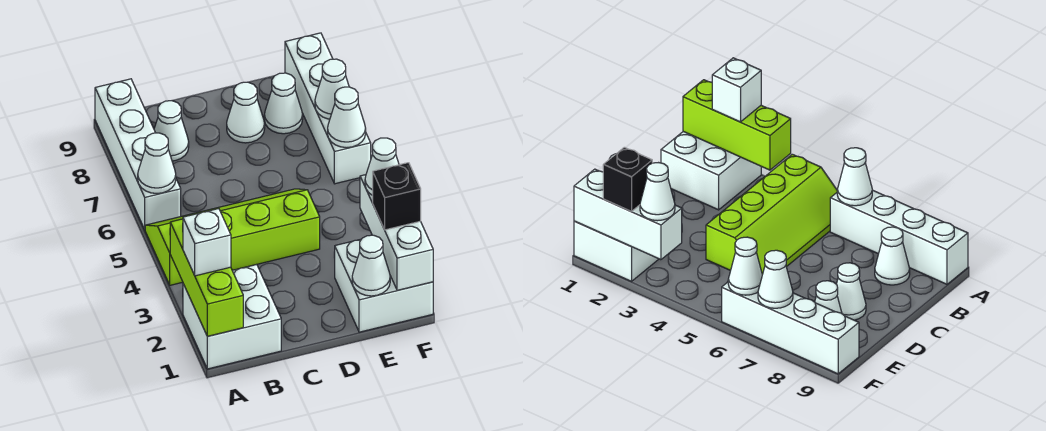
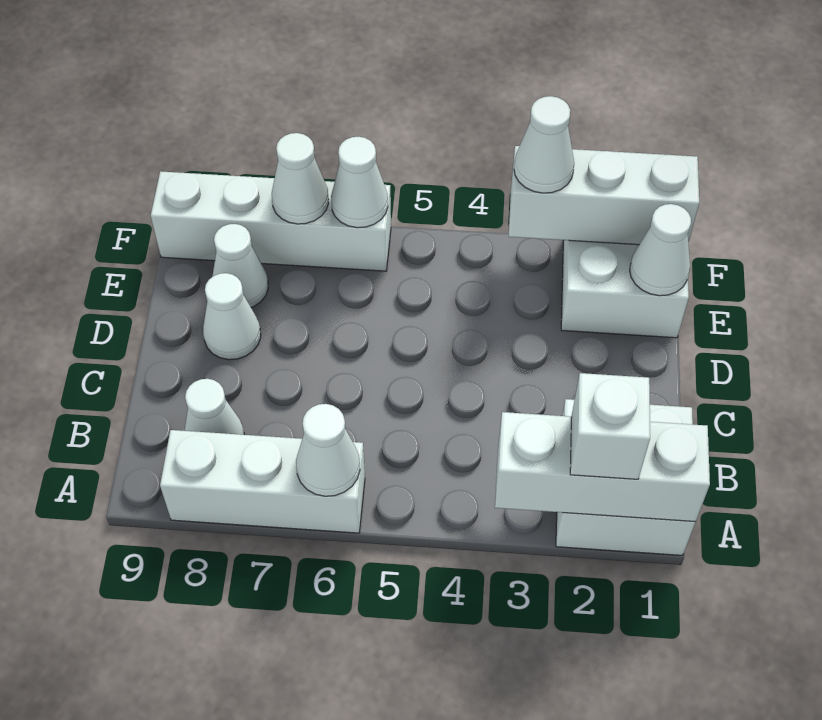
lime brick A1:A3 level 2 -> white brick A1:A3 level 2
lime slope A4:D5 level 1 top 4 -> none
white brick A6:A9 level 1 -> white brick A6:A8 level 1
black brick F2 level 3 -> none

